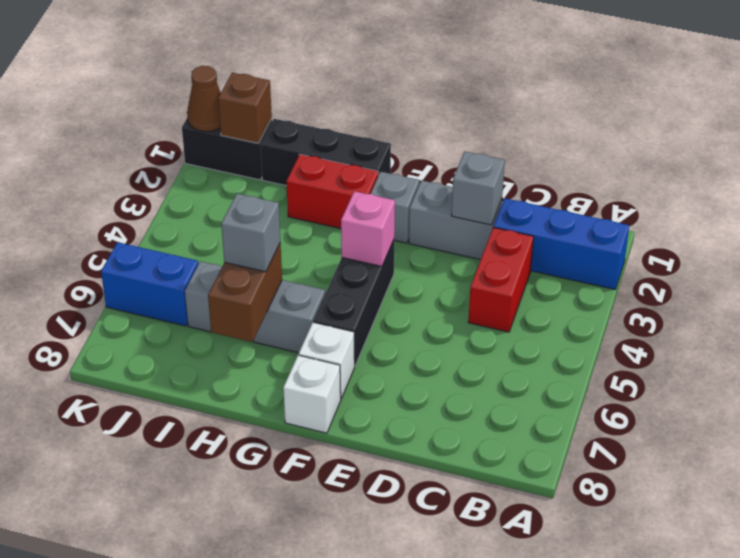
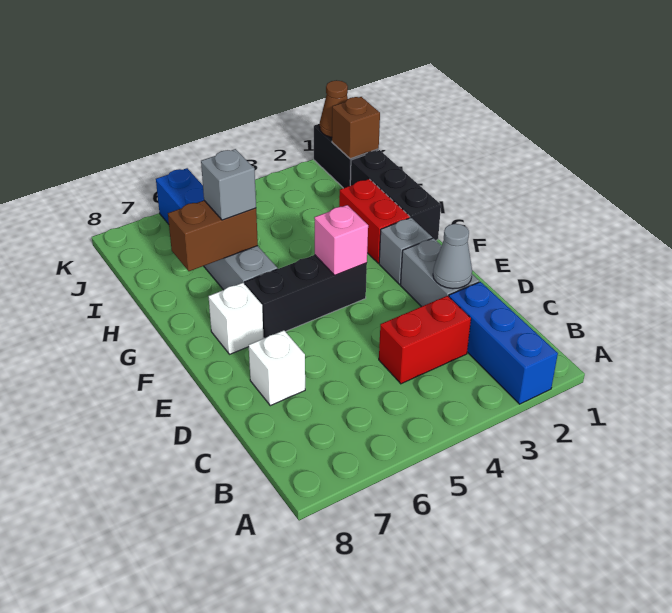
grey brick D2 level 2 -> grey cone D2 level 2
white brick F8 level 1 -> white brick D7 level 1

